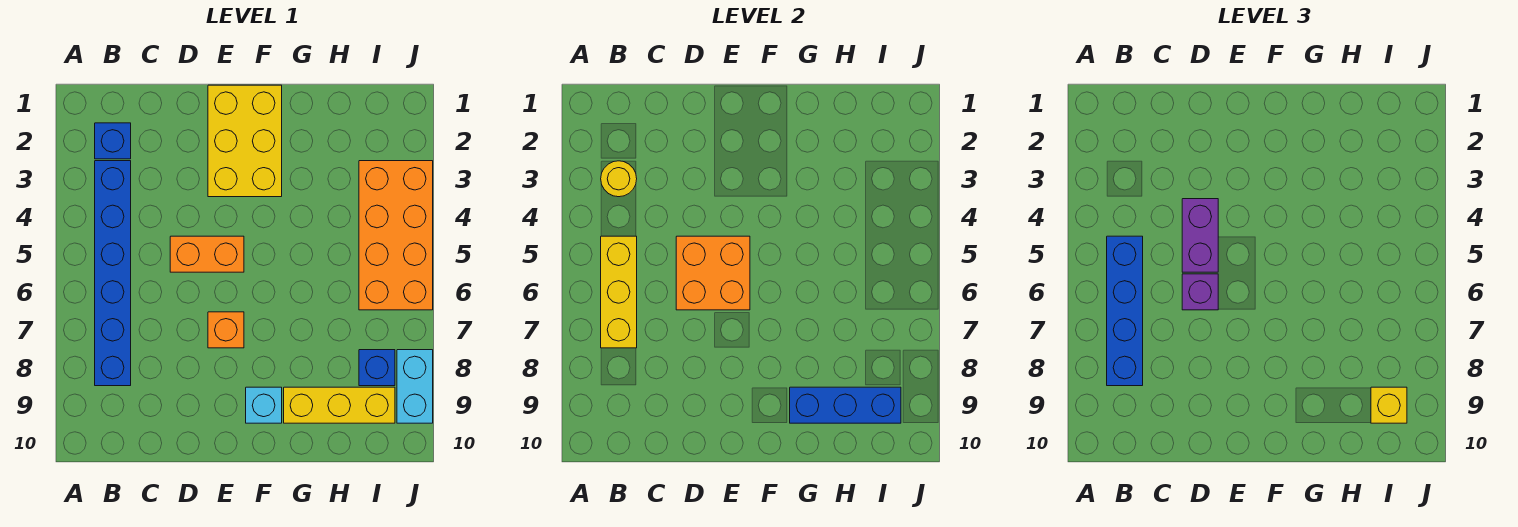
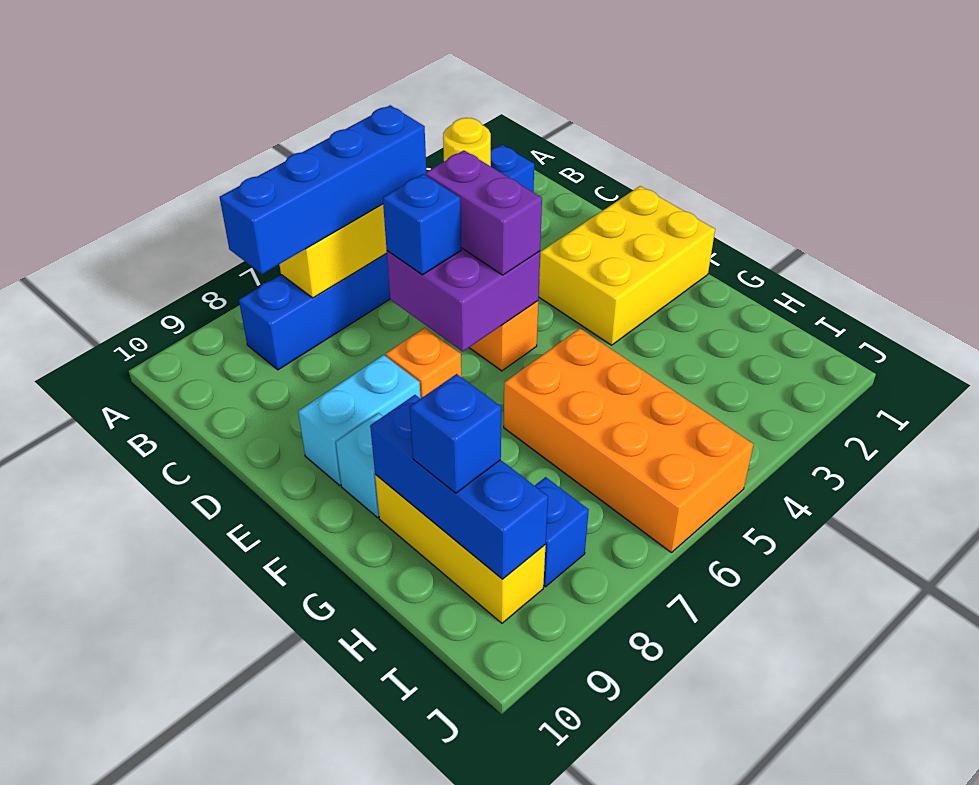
purple brick D4:D5 level 3 -> purple brick D5:E5 level 3
orange brick D5:E6 level 2 -> purple brick D5:E6 level 2
purple brick D6 level 3 -> blue brick D6 level 3
none -> blue brick H9 level 3
orange brick I3:J6 level 1 -> orange brick G5:J6 level 1
yellow brick I9 level 3 -> none
cyan brick J8:J9 level 1 -> cyan brick E8:E9 level 1

